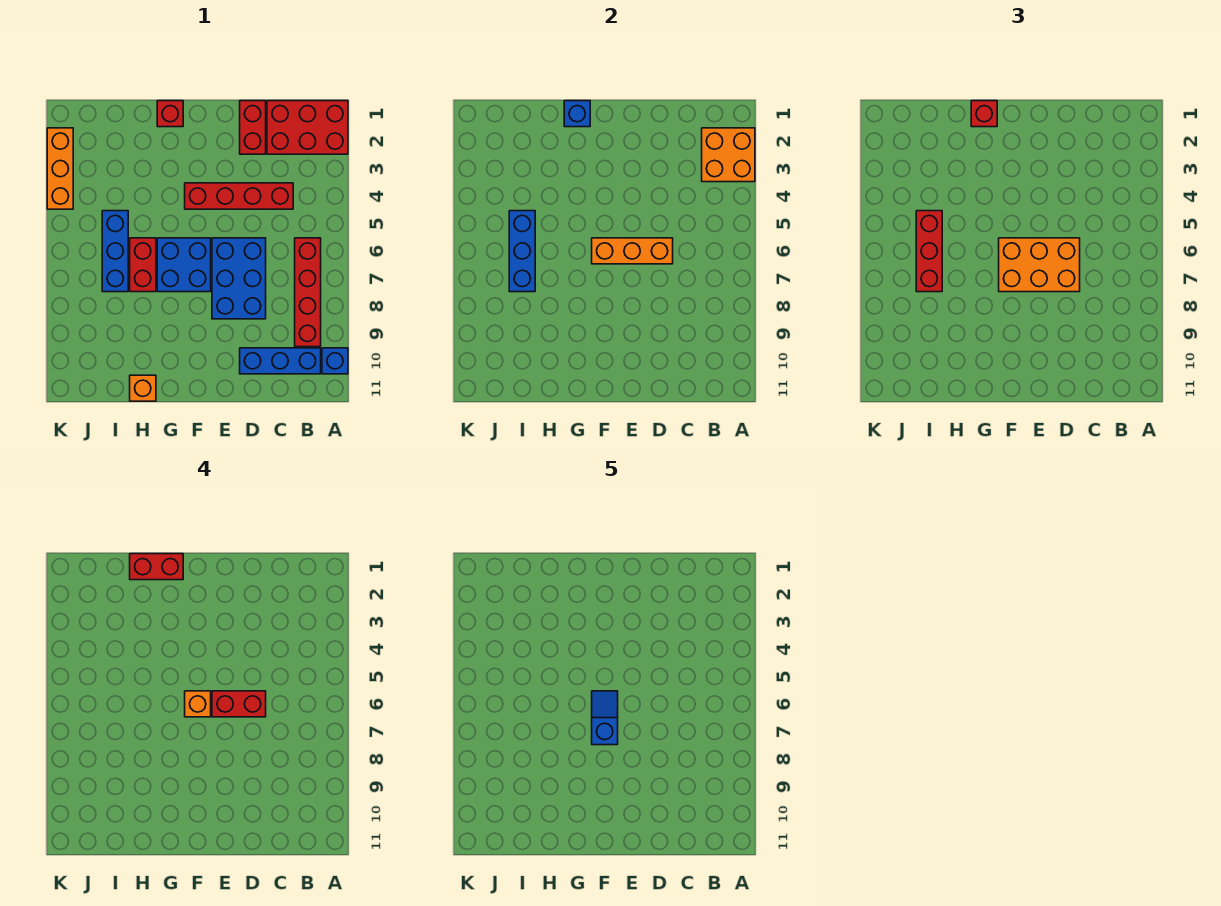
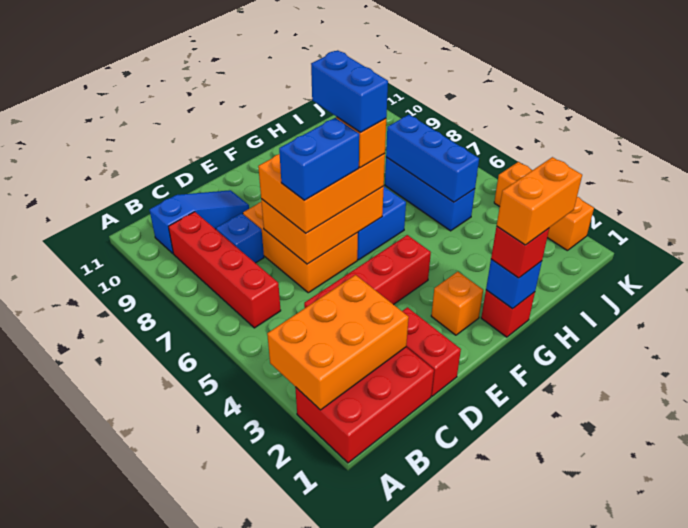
orange brick A2:B3 level 2 -> orange brick A2:C3 level 2
blue brick A10 level 1 -> blue brick C8 level 1
blue brick B10:D10 level 1 -> blue slope B10:D10 level 1 top B
blue brick D6:E8 level 1 -> orange brick D6:E8 level 1
orange brick D6:F6 level 2 -> orange brick D6:F7 level 2
red brick D6:E6 level 4 -> blue brick D6:E6 level 4
blue slope F6:F7 level 5 top 7 -> blue brick F6:F7 level 5
red brick G1:H1 level 4 -> orange brick G1:H1 level 4
red brick H6:H7 level 1 -> none
orange brick H11 level 1 -> orange brick F2 level 1
red brick I5:I7 level 3 -> none

